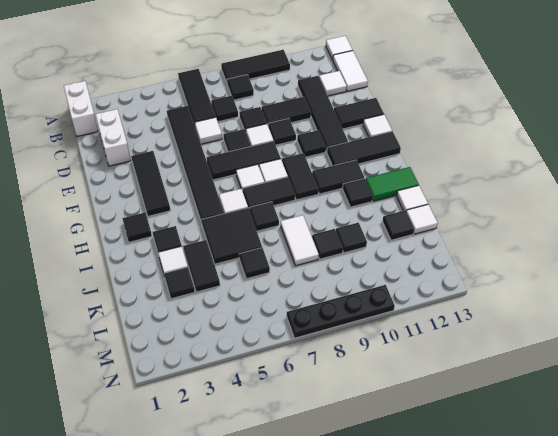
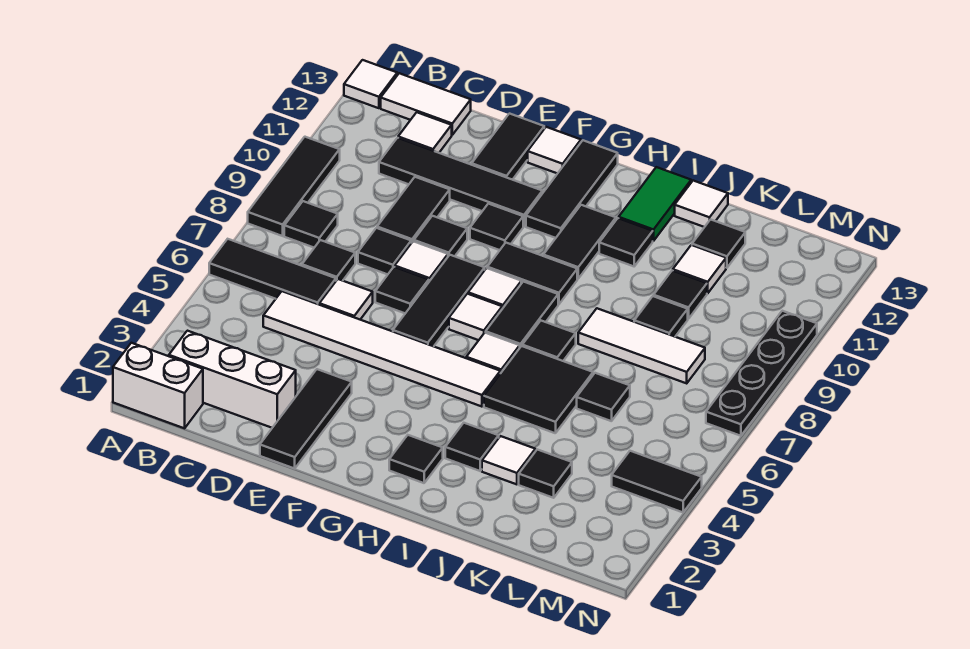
white brick C2:D2 level 1 -> white brick B2:D2 level 1
black tile C5:H5 level 1 -> white tile C5:H5 level 1
black tile E3:G3 level 1 -> black tile E1:E3 level 1
black tile J4:K4 level 1 -> black tile M4:N4 level 1
white tile J8:K8 level 1 -> white tile J8:L8 level 1
white tile K13 level 1 -> white tile K11 level 1

